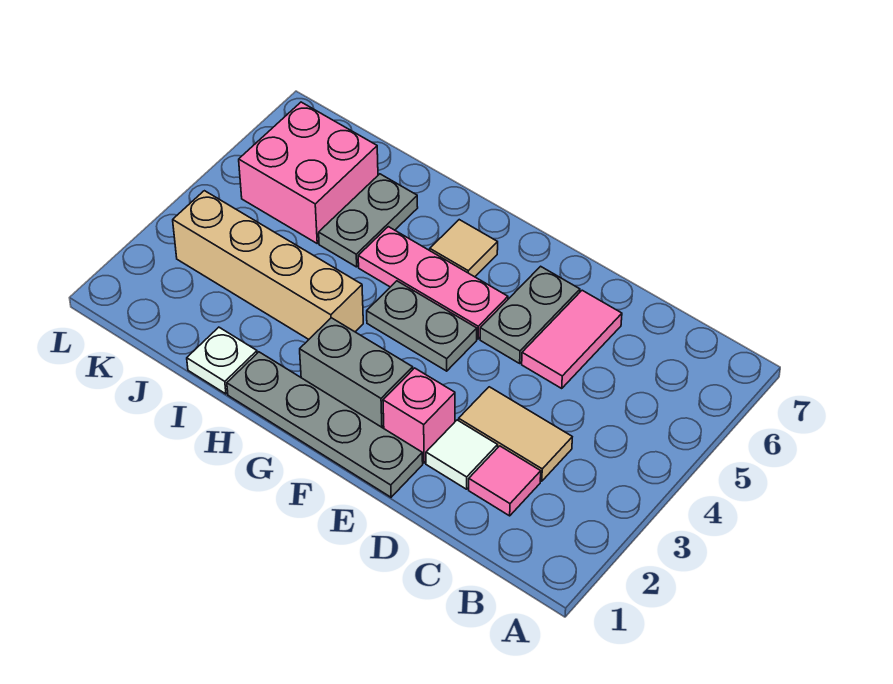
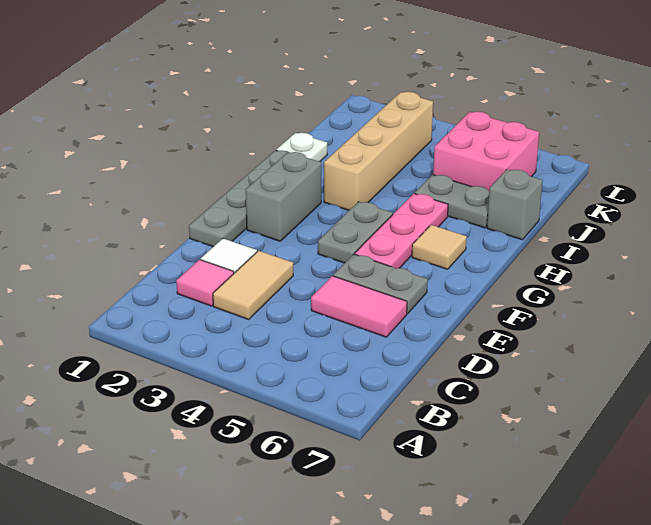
pink brick E2 level 1 -> none
none -> grey brick I7 level 1

